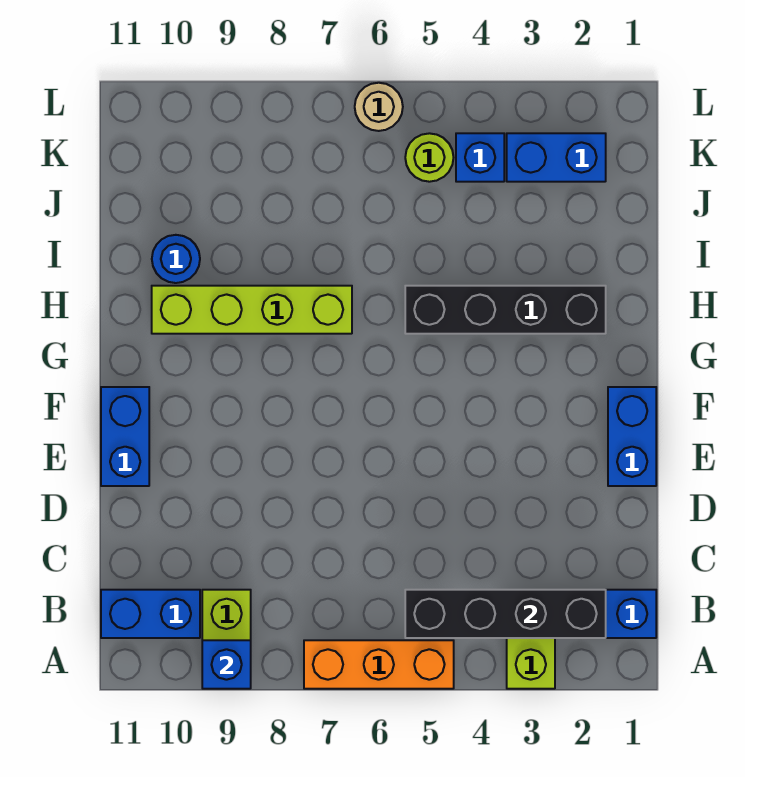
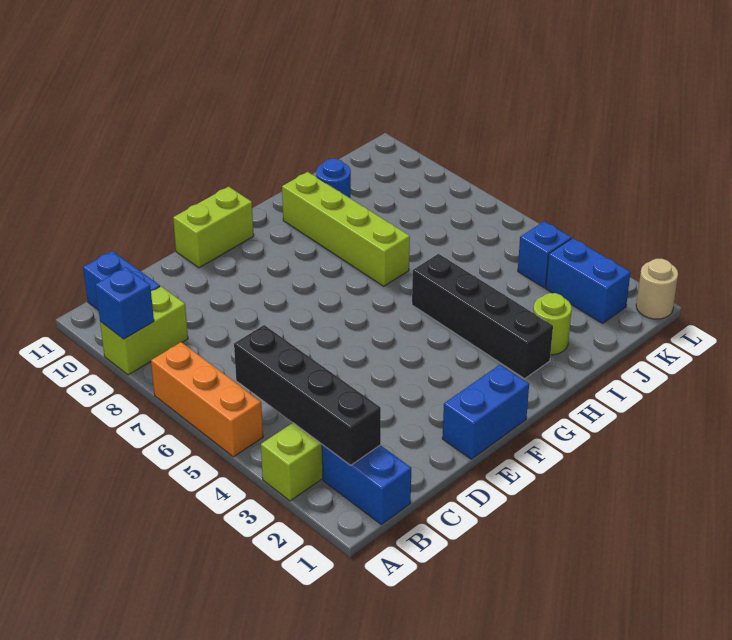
blue brick E11:F11 level 1 -> lime brick E11:F11 level 1
lime round brick K5 level 1 -> lime round brick I2 level 1
tan round brick L6 level 1 -> tan round brick L1 level 1

